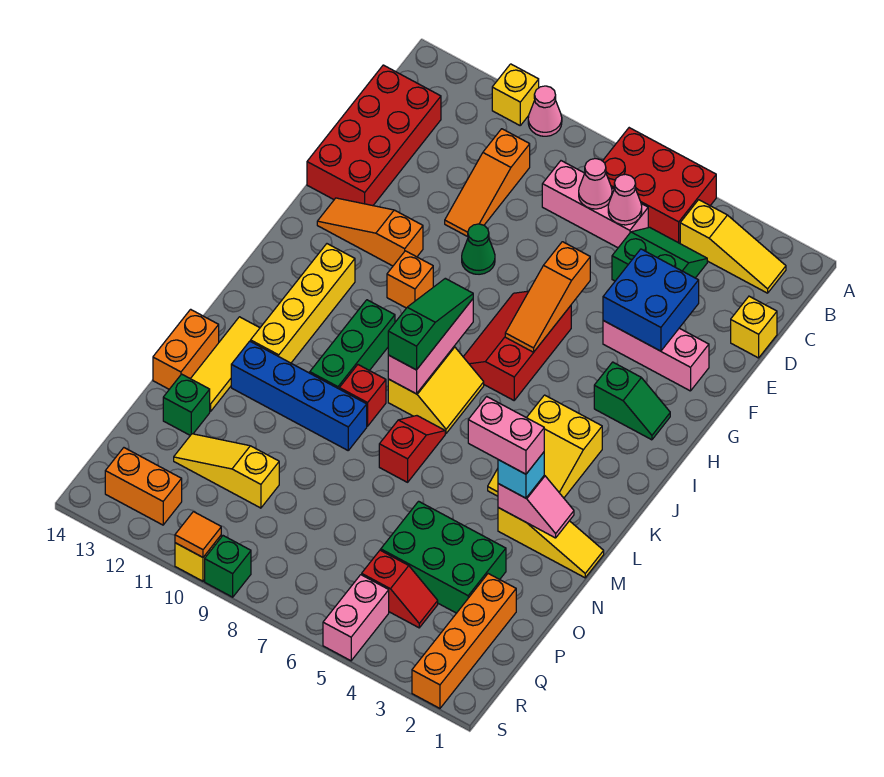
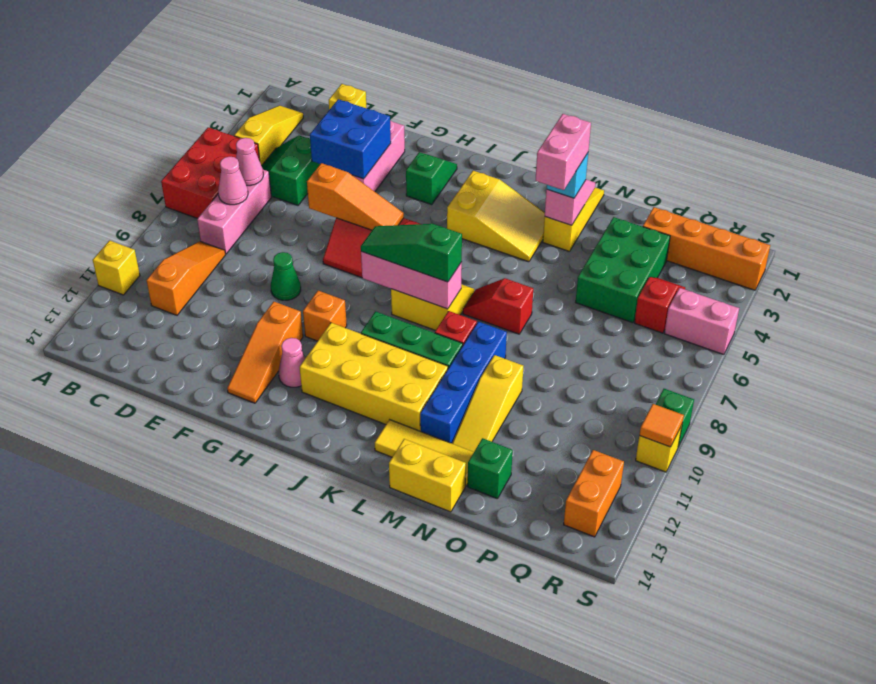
pink cone A10 level 1 -> pink cone H12 level 1
orange slope C10:E10 level 1 top C -> orange slope C9:C11 level 1 top 11
red brick C13:F14 level 1 -> none
yellow brick I12:L12 level 1 -> yellow brick I11:L12 level 1
orange brick M14:N14 level 1 -> yellow brick M14:N14 level 1
yellow slope P10:P12 level 1 top 10 -> yellow slope N10:N12 level 1 top 10

